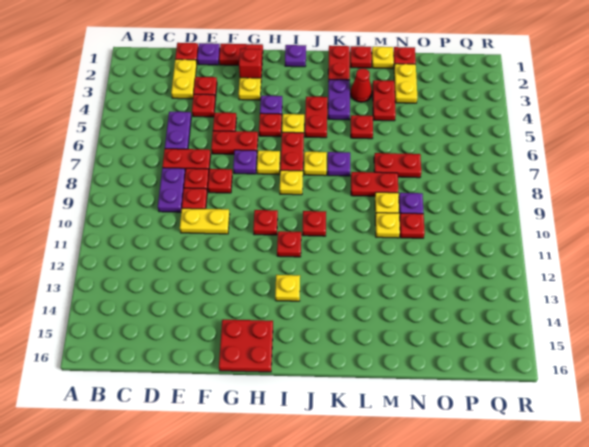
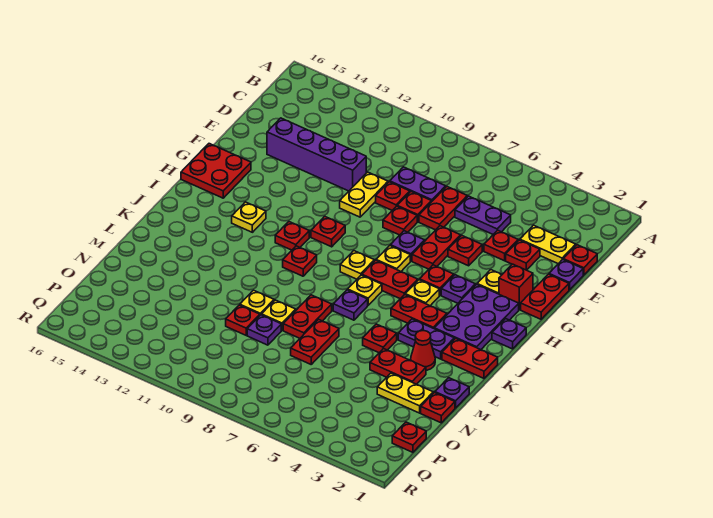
none -> purple brick E11:E14 level 1
none -> purple plate H2:J3 level 1
red plate L1 level 1 -> red plate P1 level 1
yellow plate M1 level 1 -> purple plate M1 level 1

